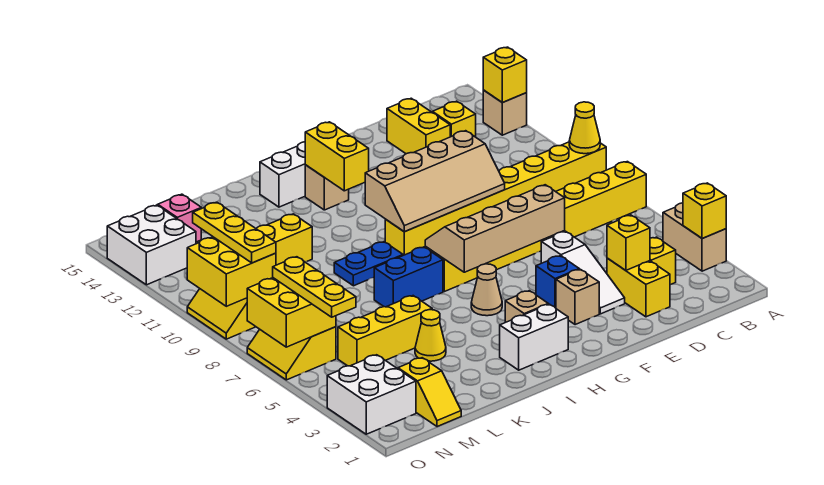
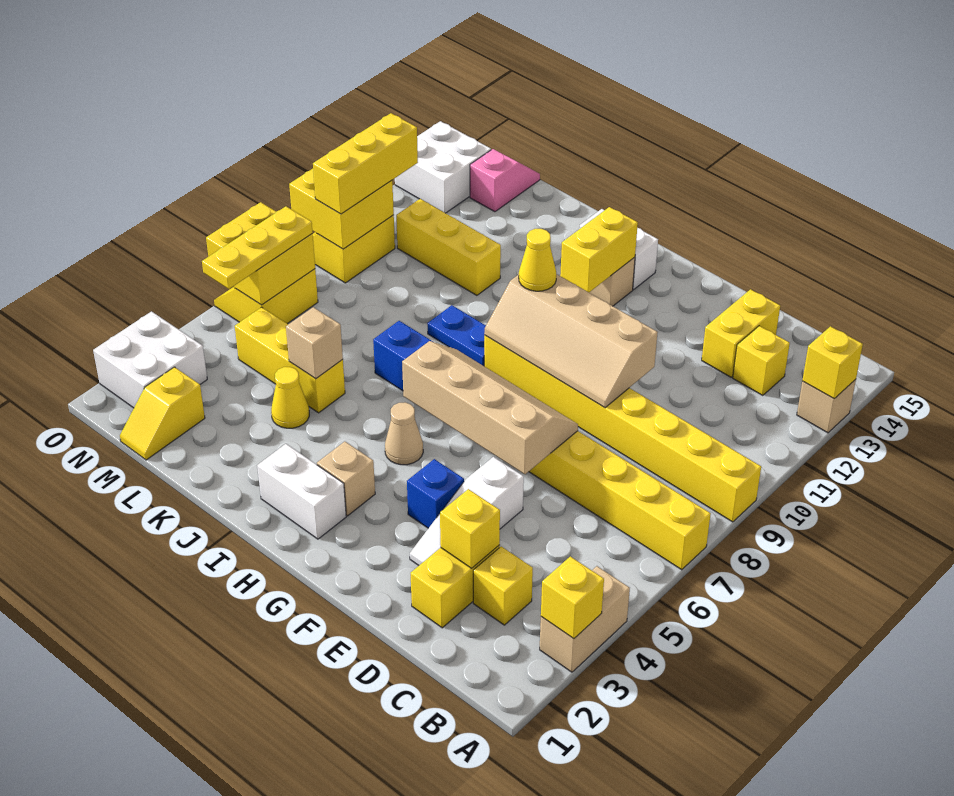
yellow cone A9 level 2 -> yellow cone H10 level 3
tan brick F3 level 1 -> tan brick K5 level 2
yellow plate N9:N11 level 3 -> yellow brick N9:N11 level 3

